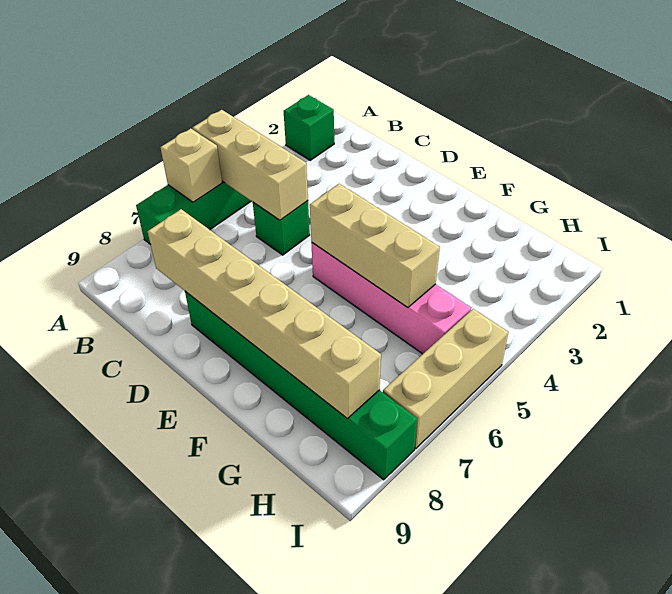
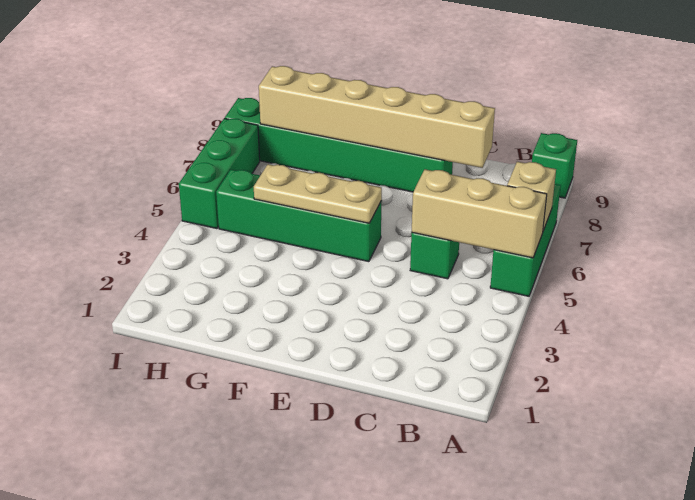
green brick A2 level 1 -> green brick A9 level 1
pink brick E5:H5 level 1 -> green brick E5:H5 level 1
tan brick E5:G5 level 2 -> tan plate E5:G5 level 2
tan brick I5:I7 level 1 -> green brick I5:I7 level 1

